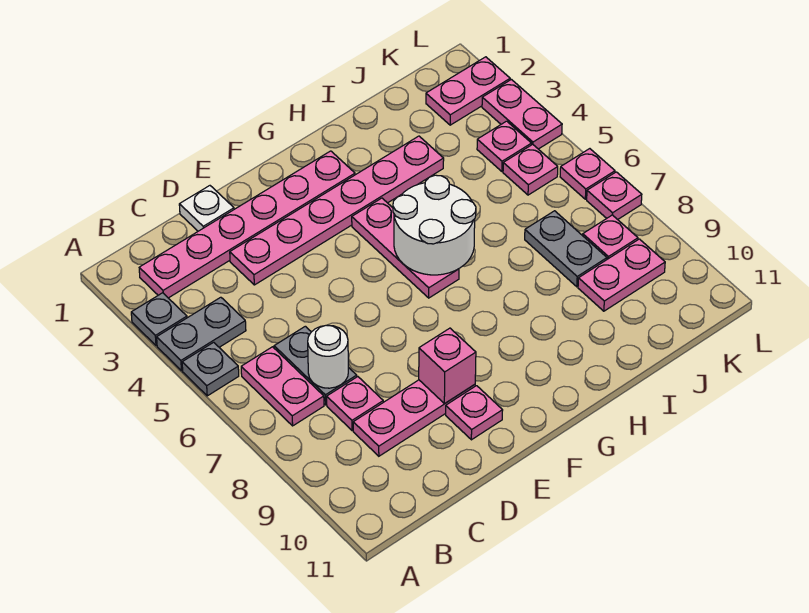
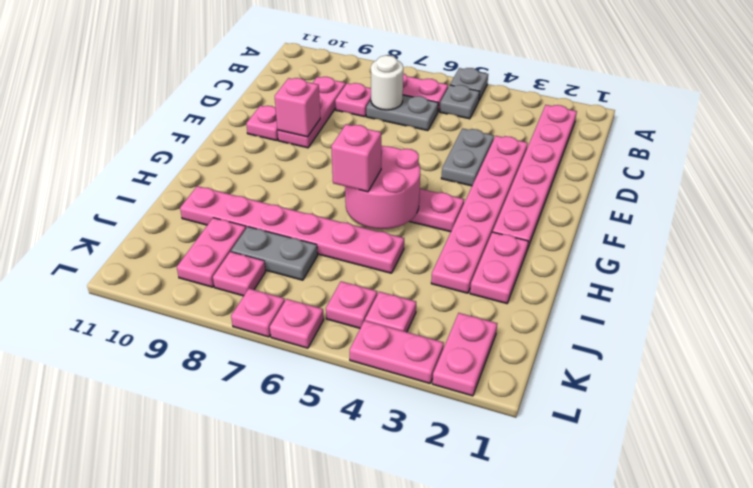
grey plate A3 level 1 -> grey plate B5 level 1
grey plate A4:B4 level 1 -> grey plate D4:E4 level 1
white plate D1 level 1 -> none
white round brick G5:H6 level 2 -> pink round brick G5:H6 level 2
none -> pink plate H2:I2 level 1
none -> pink brick H6 level 3
none -> pink plate I5:I10 level 1

